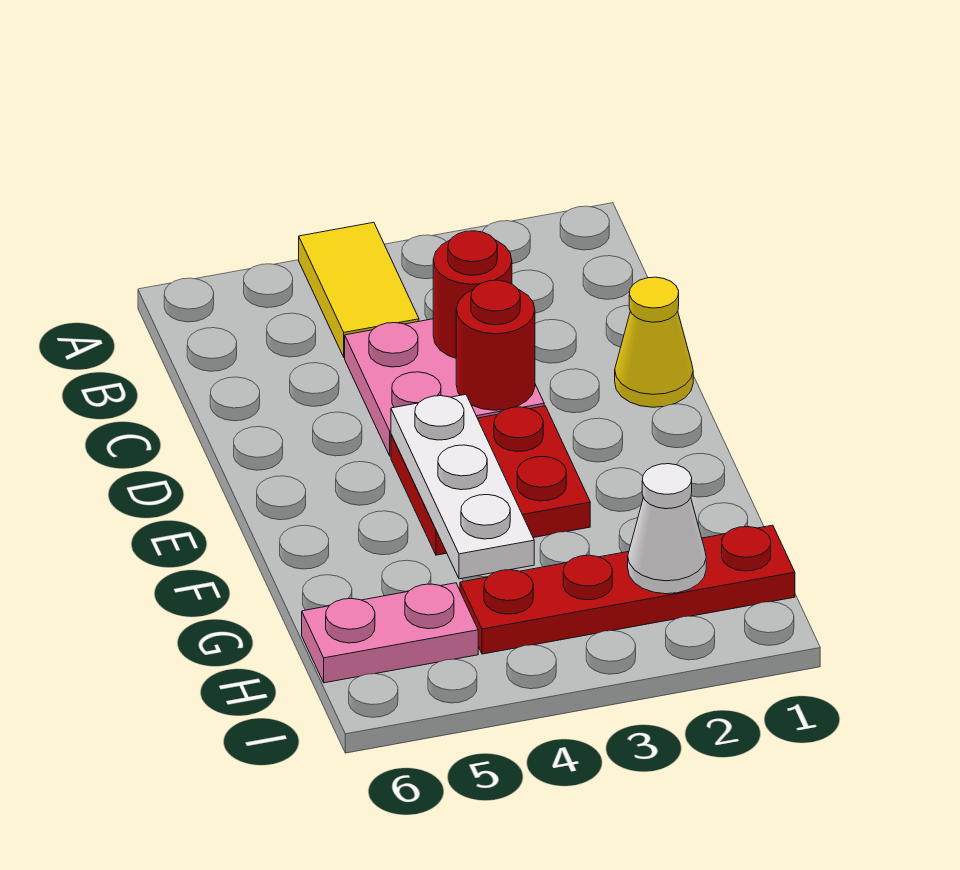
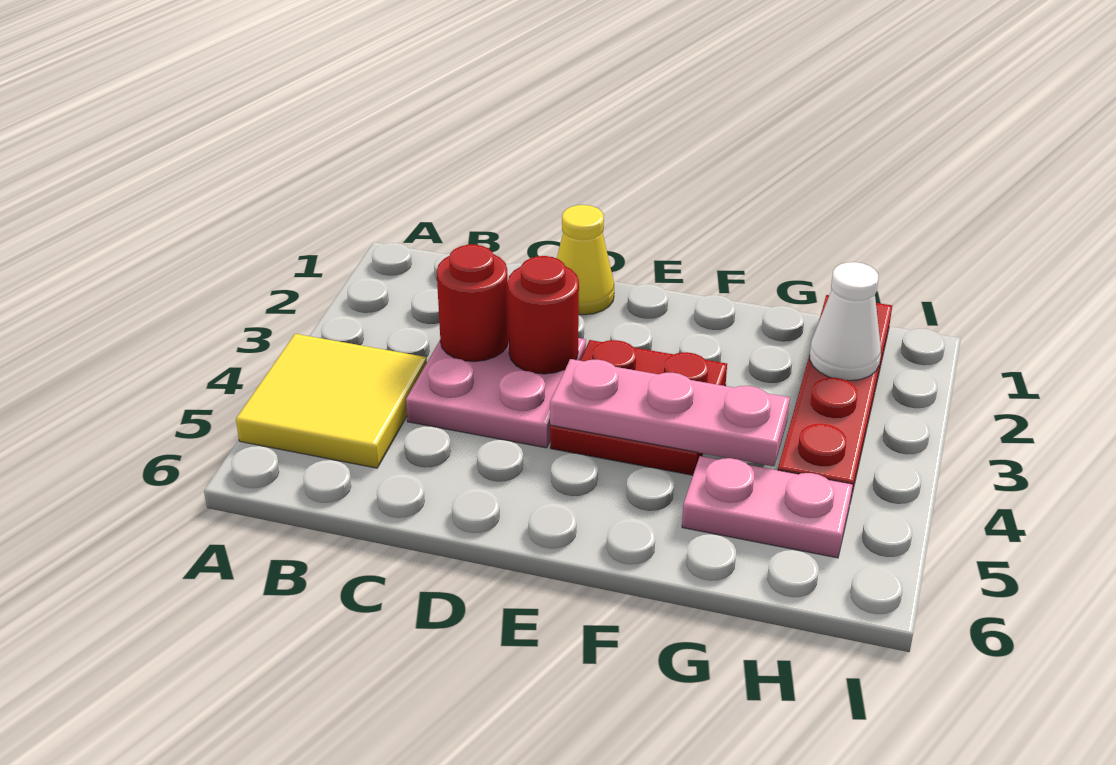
yellow tile A4:B4 level 1 -> yellow tile A4:B5 level 1
white plate E4:G4 level 2 -> pink plate E4:G4 level 2
pink plate H5:H6 level 1 -> pink plate G5:H5 level 1

